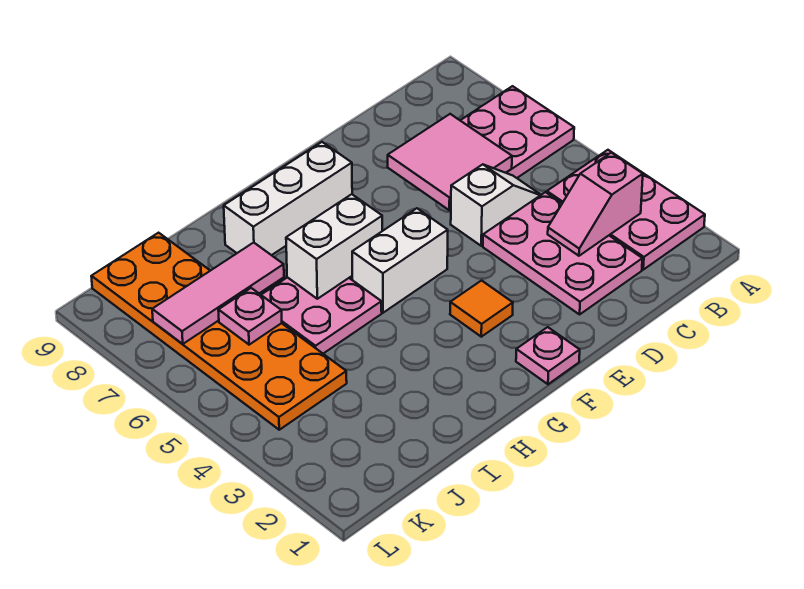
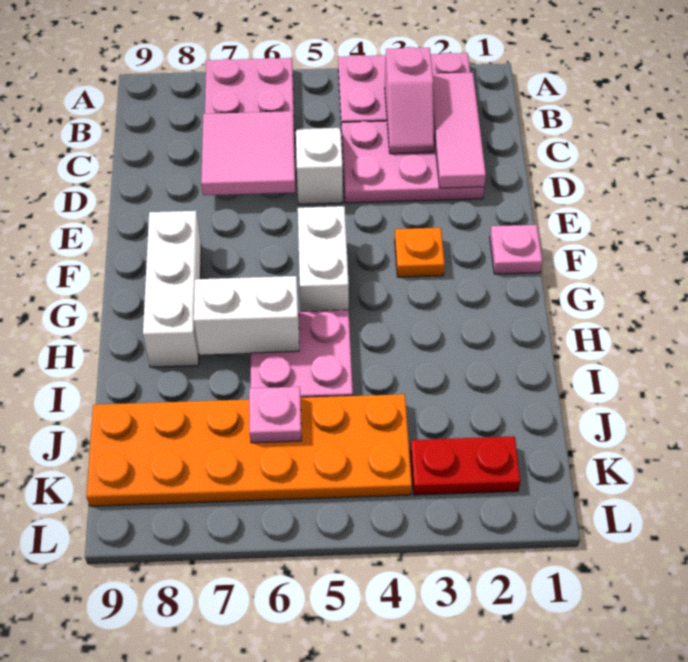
orange tile F3 level 1 -> orange plate F3 level 1
white brick G6:H6 level 2 -> white brick H6:H7 level 2
pink tile I7:K7 level 2 -> pink tile B2:D2 level 2
none -> red plate K2:K3 level 1

